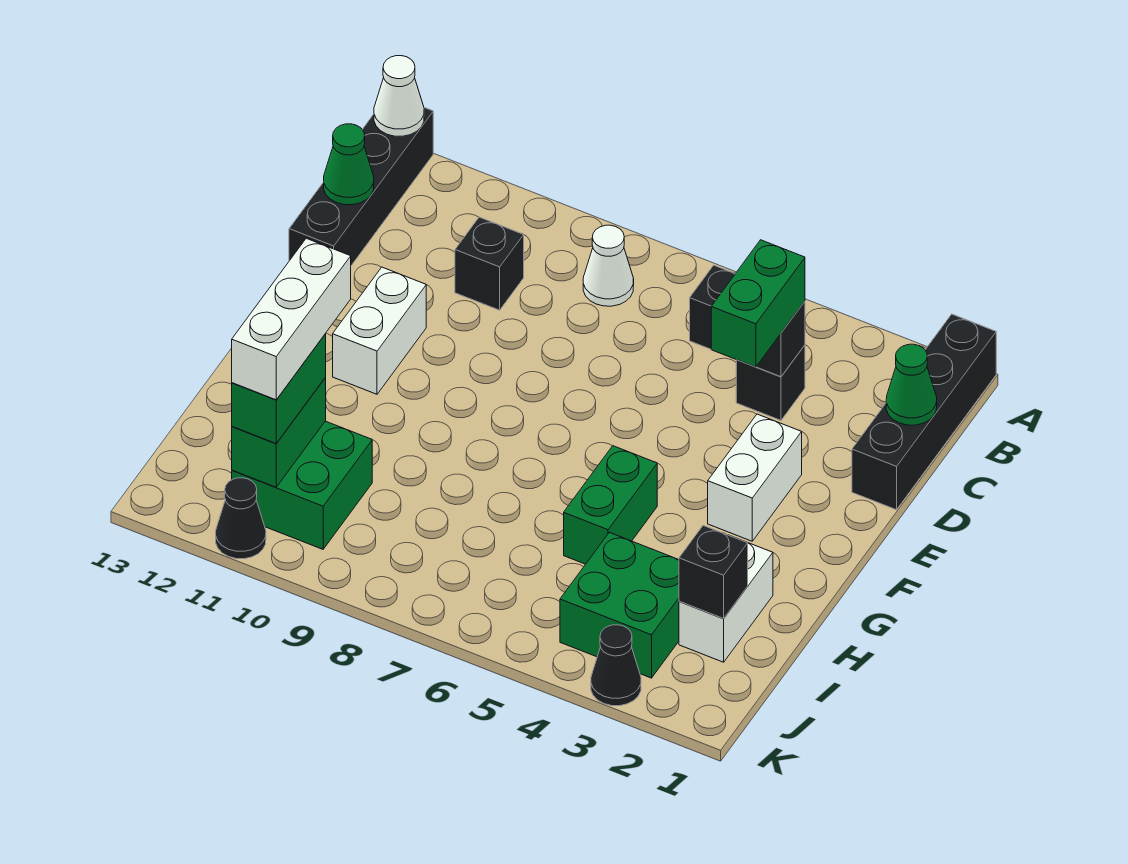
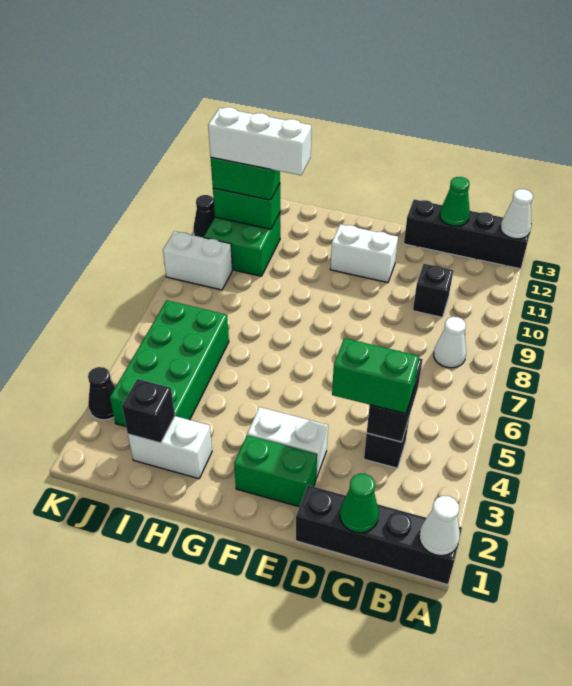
none -> white cone A1 level 2
green brick G5:H5 level 1 -> green brick E2:F2 level 1
green brick I3:J4 level 1 -> green brick I3:J6 level 1
none -> white brick J9:K9 level 1

